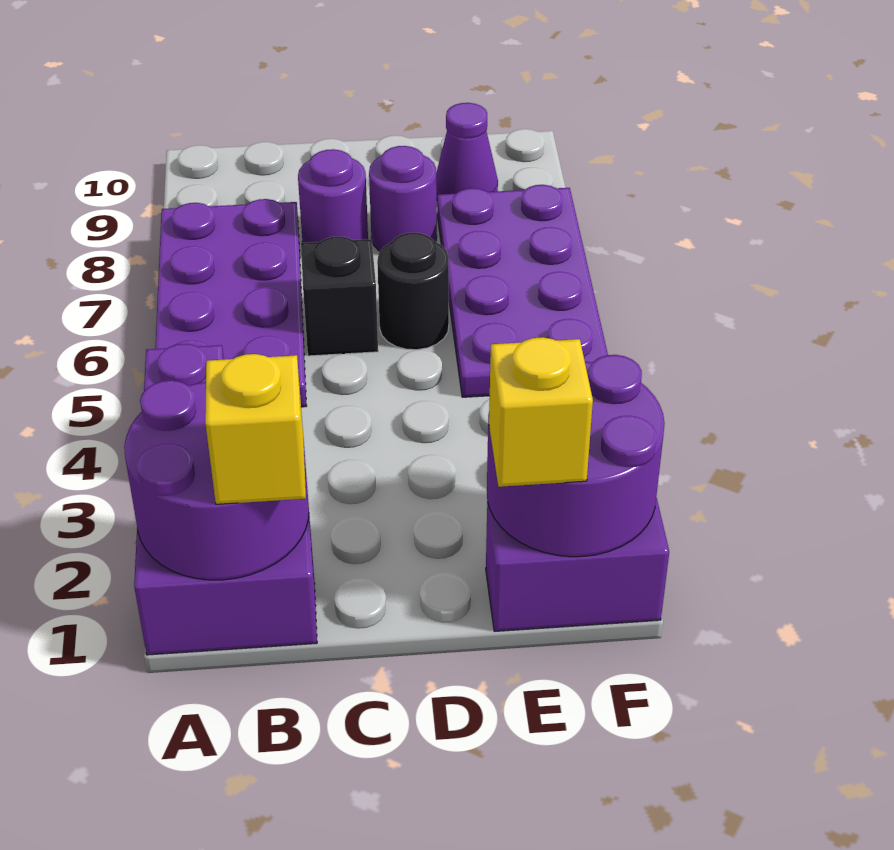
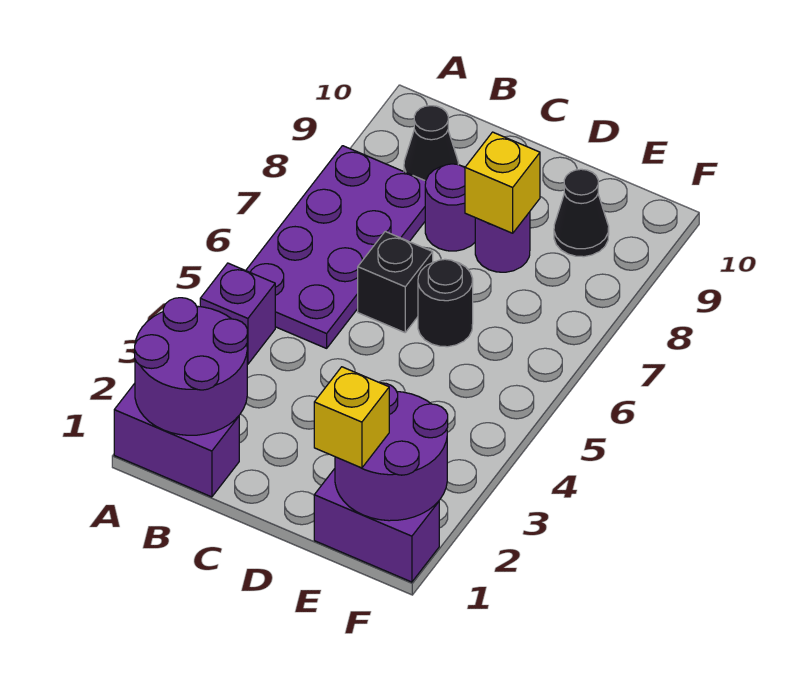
yellow brick B1 level 3 -> yellow brick D8 level 2
none -> black cone B9 level 1
purple plate E5:F8 level 1 -> none
purple cone E9 level 1 -> black cone E9 level 1

